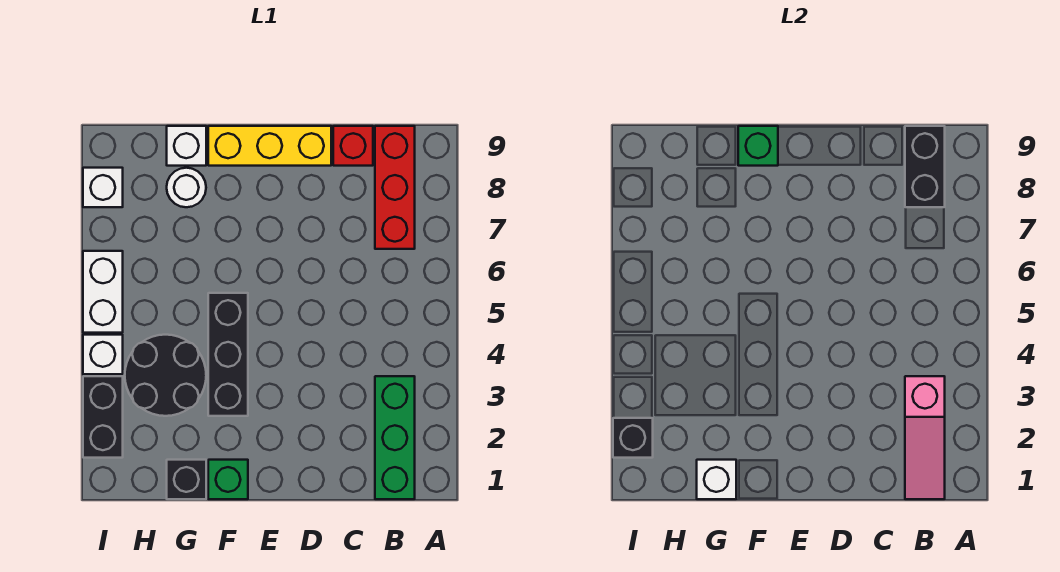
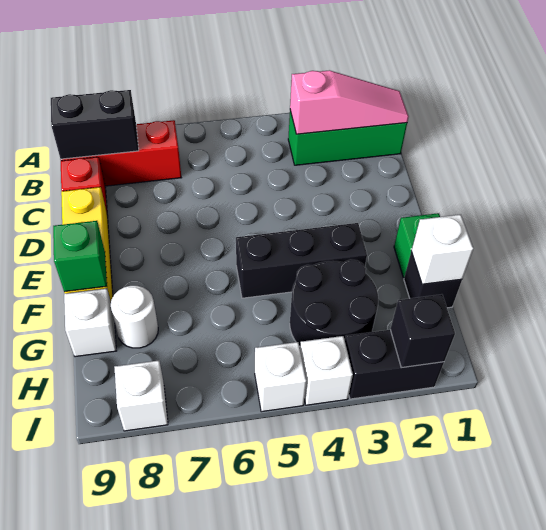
white brick I5:I6 level 1 -> white brick I5 level 1

